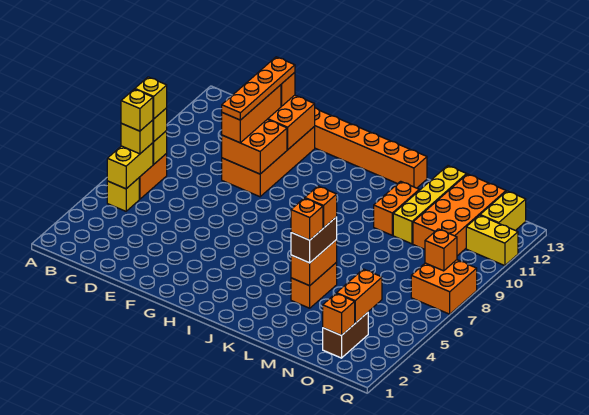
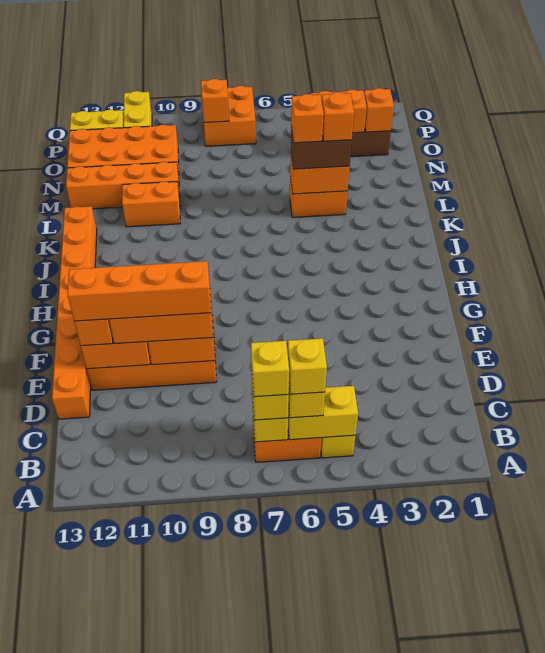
orange plate E9:E12 level 4 -> orange brick E9:E12 level 4
yellow brick M10:M13 level 1 -> orange brick M10:M13 level 1

